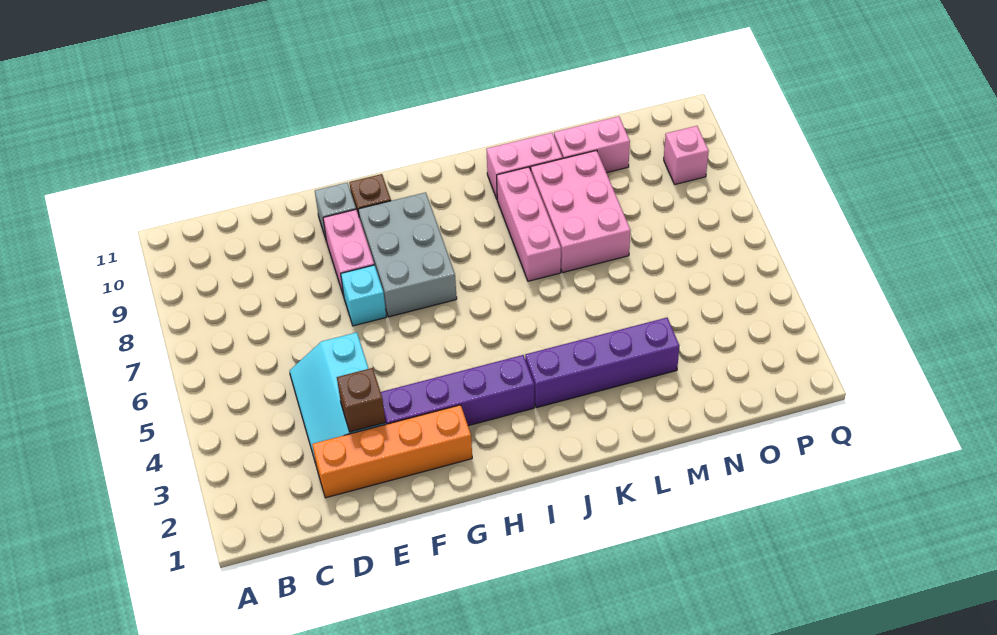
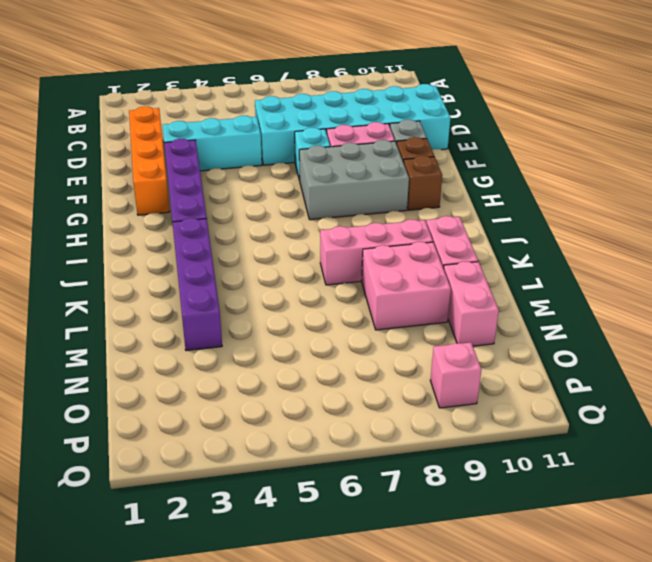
none -> cyan brick D6:E11 level 1
brown brick E3 level 2 -> brown brick H10 level 1
pink brick L7:M9 level 1 -> pink brick L8:M9 level 1

